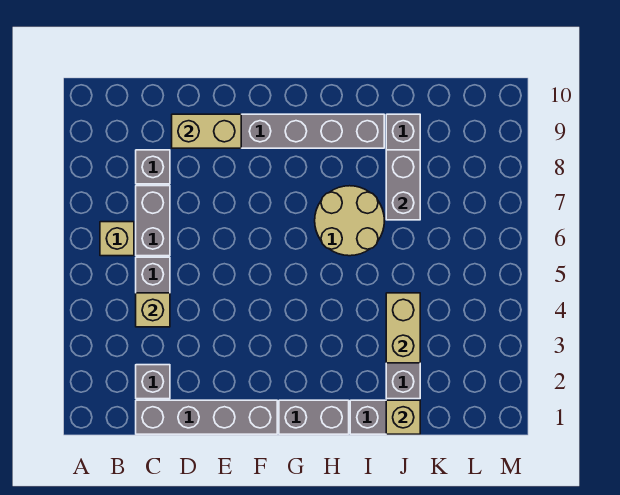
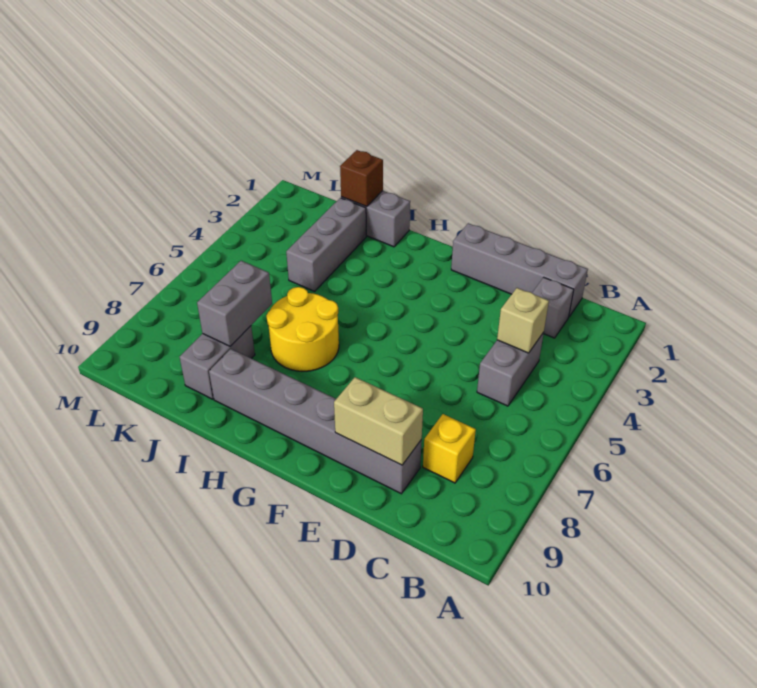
tan brick B6 level 1 -> none
grey brick C6:C7 level 1 -> none
grey brick C8 level 1 -> yellow brick C8 level 1
grey brick G1:H1 level 1 -> none
tan round brick H6:I7 level 1 -> yellow round brick H6:I7 level 1
tan brick J1 level 2 -> brown brick J1 level 2
tan brick J3:J4 level 2 -> none

